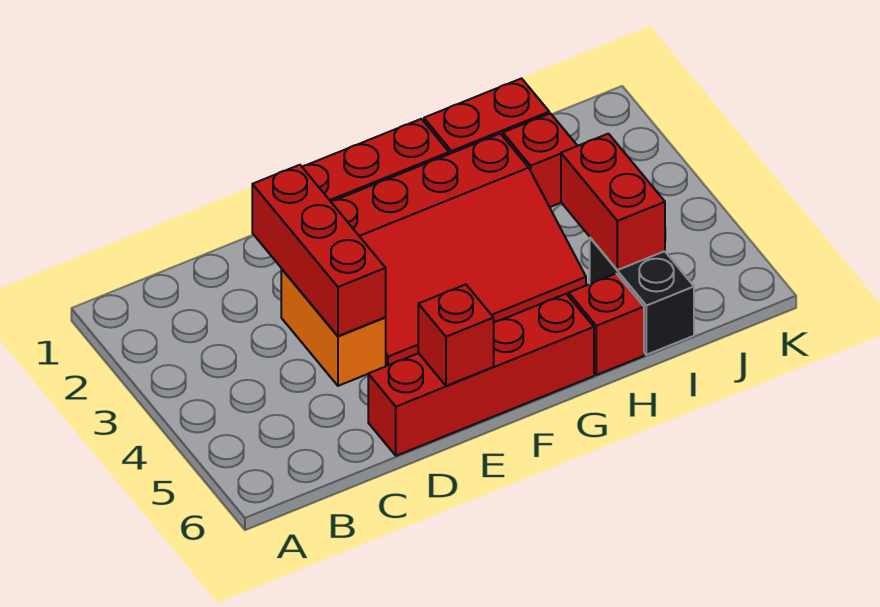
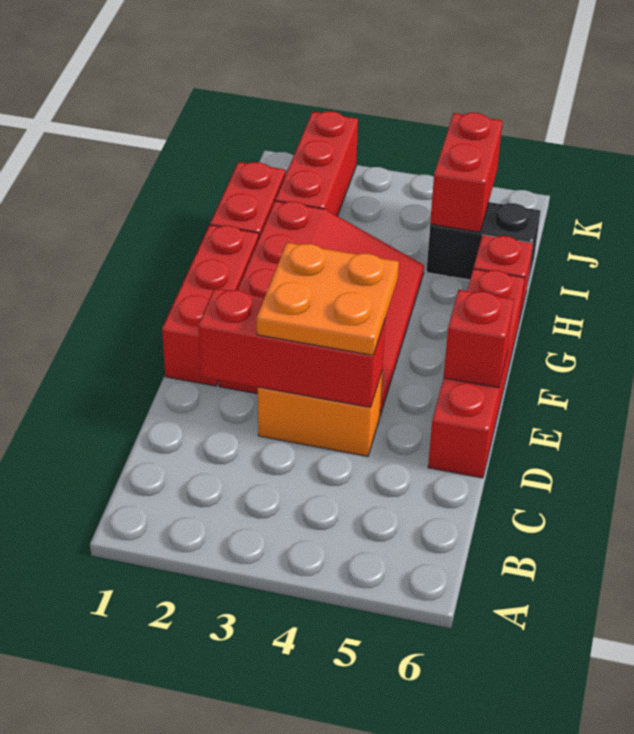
none -> orange plate D3:E4 level 3
red brick I2 level 1 -> red brick I2:K2 level 1
red brick I4:I5 level 2 -> red brick I5:J5 level 2

